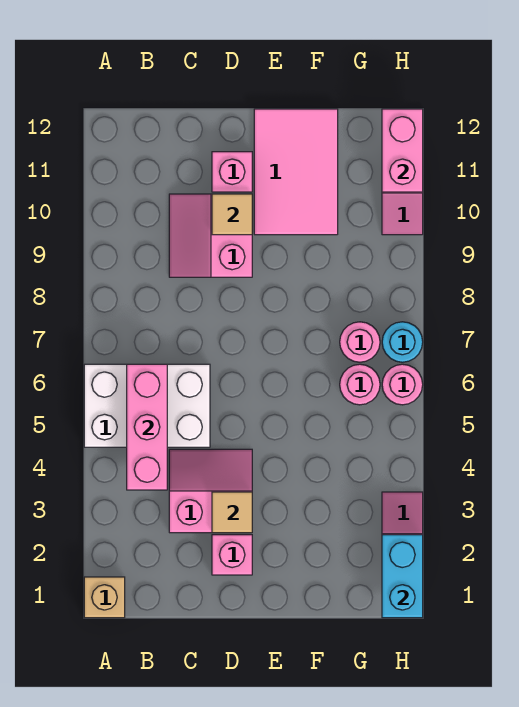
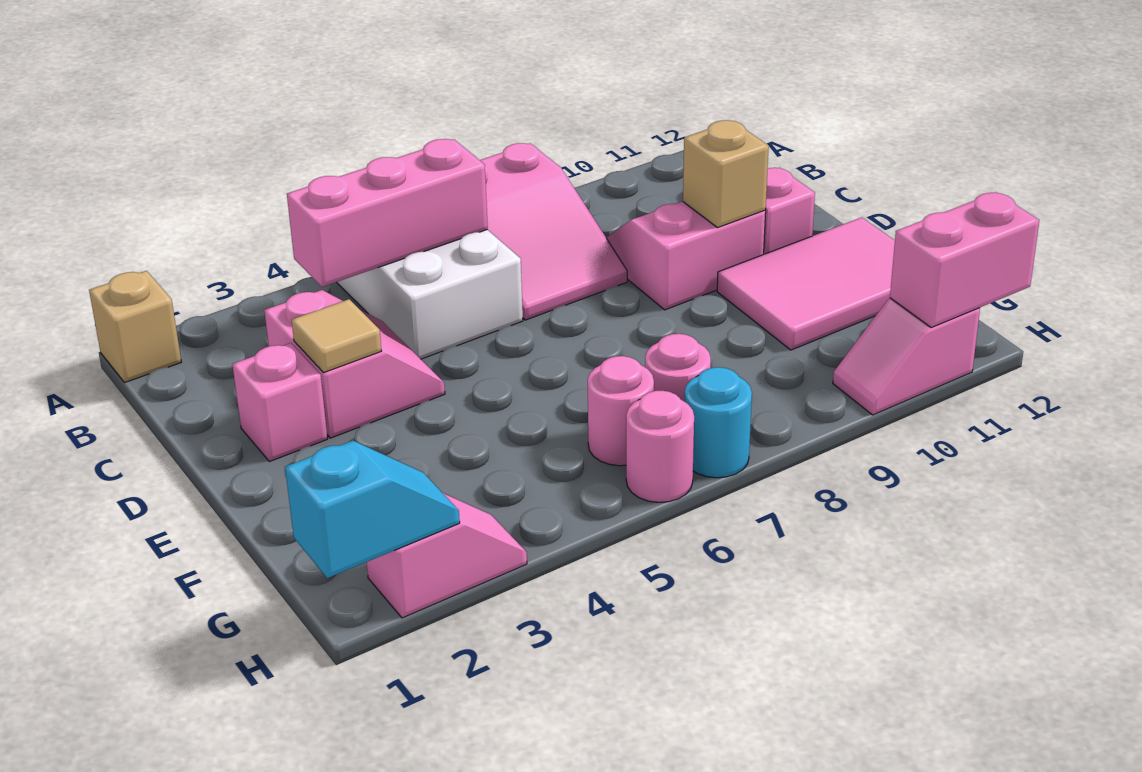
none -> pink slope A7:C8 level 1 top A
tan tile D10 level 2 -> tan brick D10 level 2
cyan brick H1:H2 level 2 -> cyan slope H1:H2 level 2 top 1

